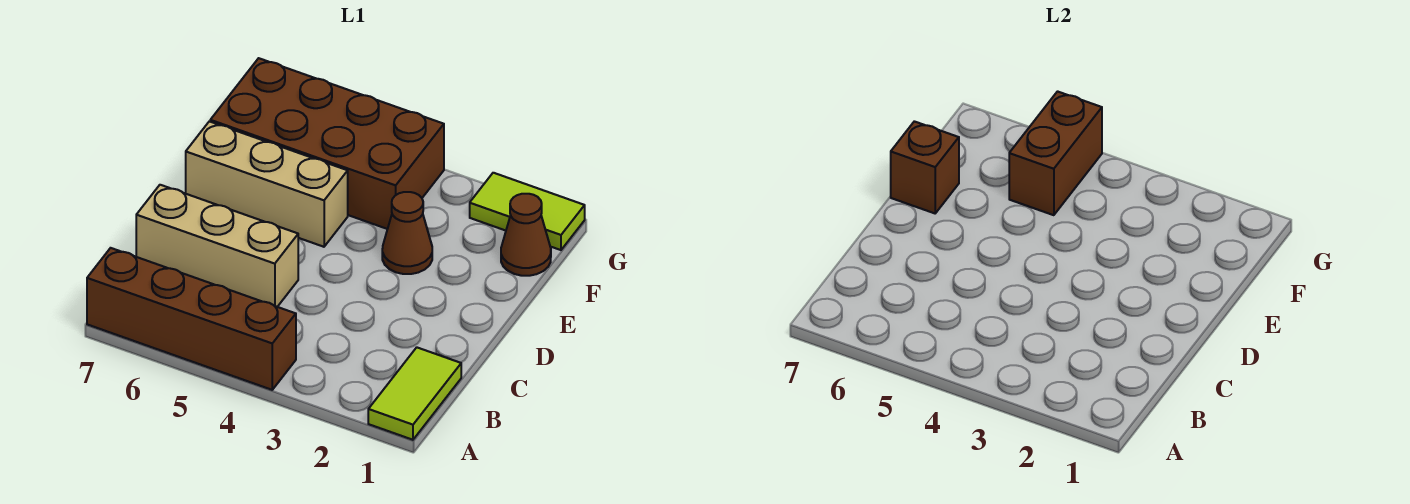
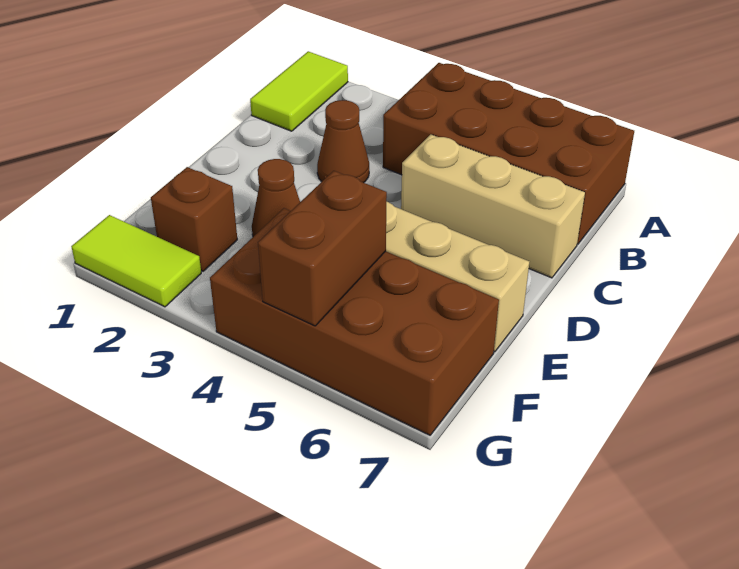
brown brick A4:A7 level 1 -> brown brick A4:B7 level 1
brown brick E7 level 2 -> brown brick F2 level 1
brown cone F1 level 1 -> brown cone C3 level 1

